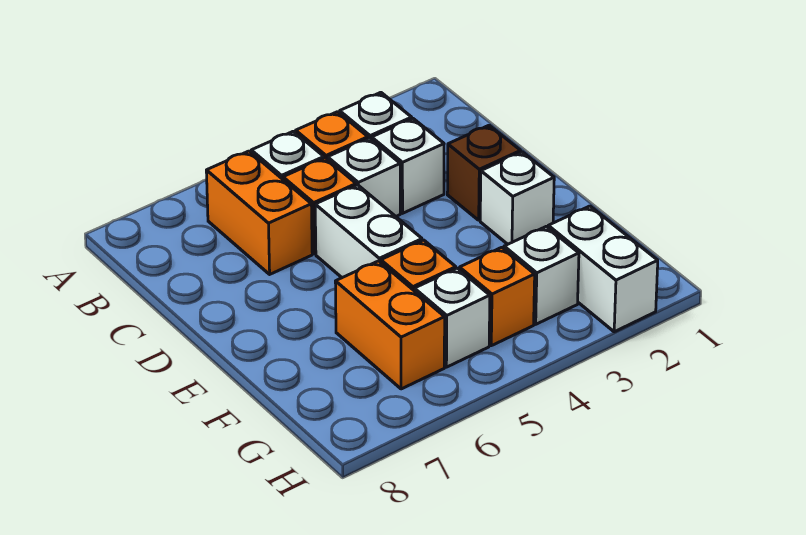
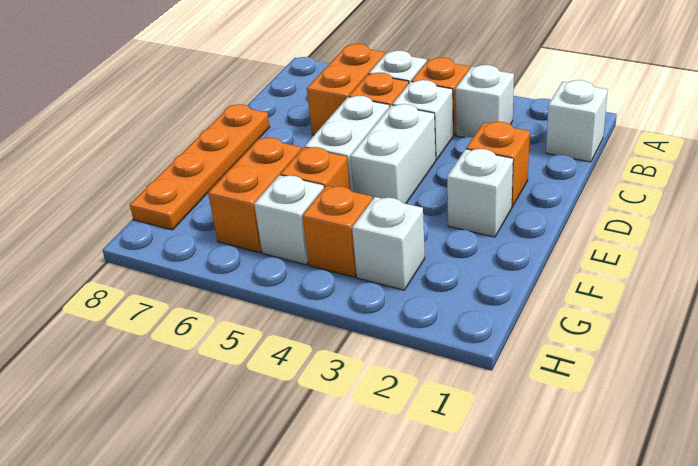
white brick C3 level 1 -> white brick B1 level 1
brown brick D2 level 1 -> orange brick D2 level 1
none -> orange plate D8:G8 level 1
white brick G2:H2 level 1 -> white brick D4:E4 level 1

